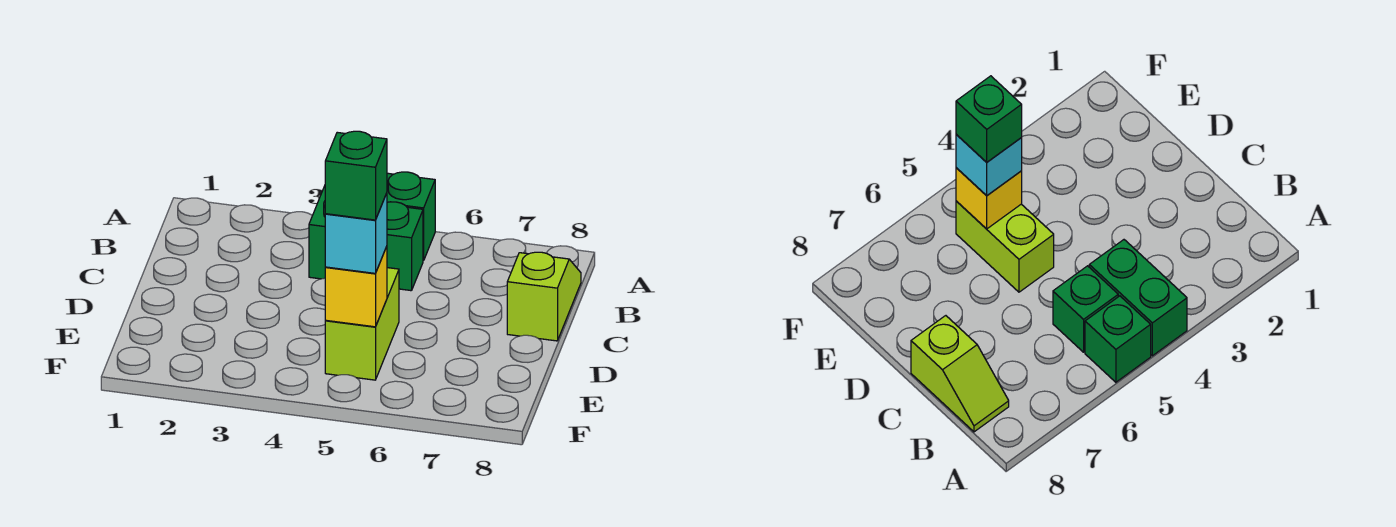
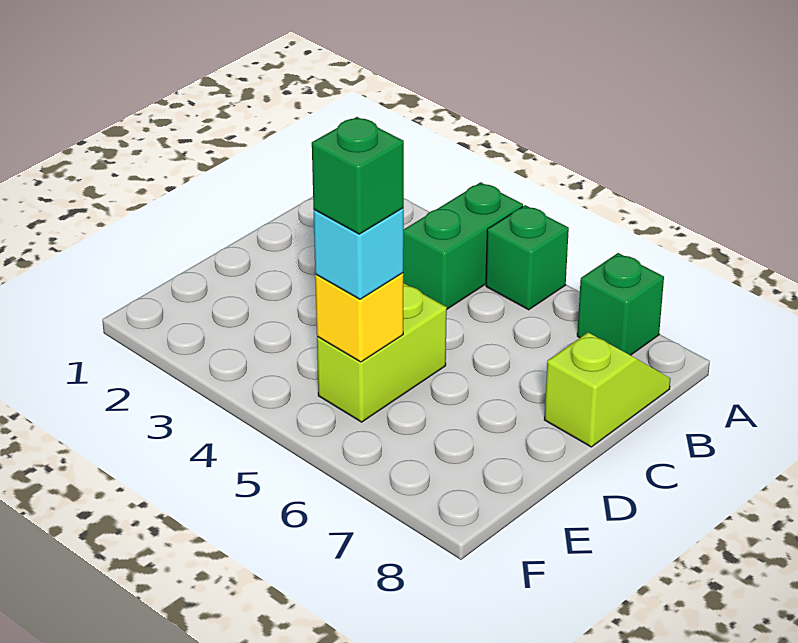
green brick B5 level 1 -> green brick A7 level 1

